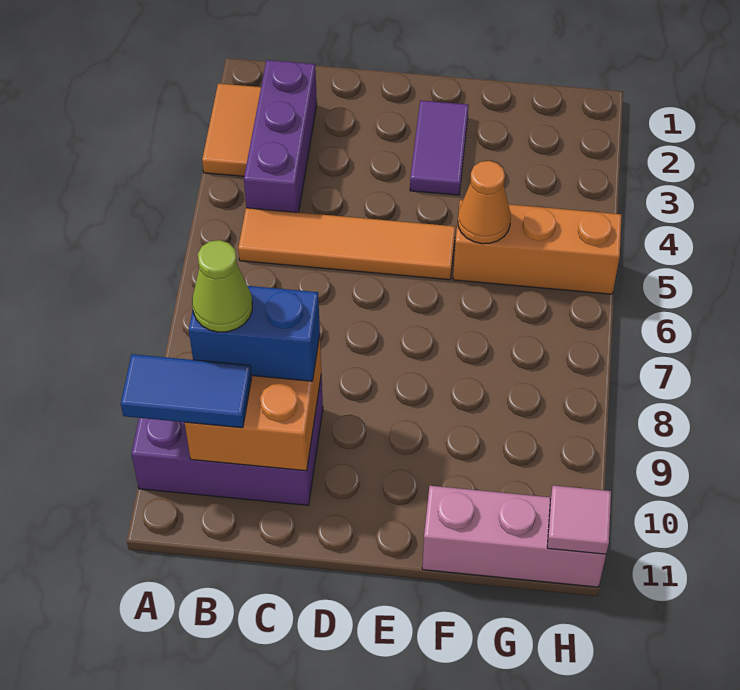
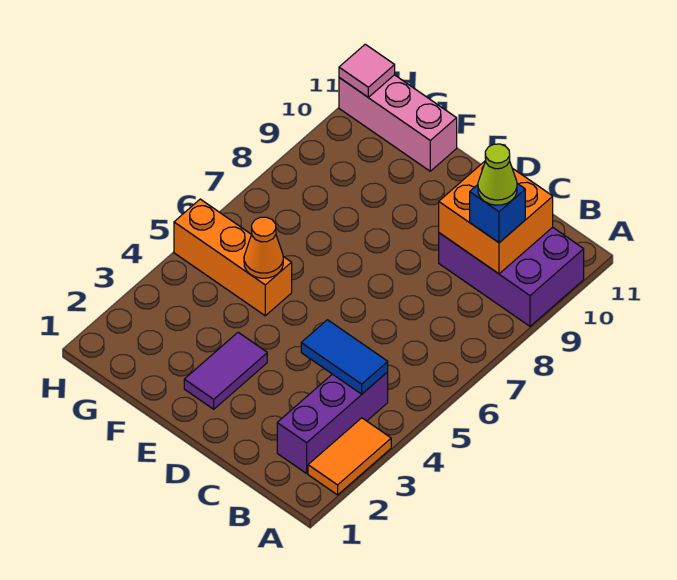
blue tile A10:B10 level 3 -> blue tile B4:C4 level 2
orange tile B5:E5 level 1 -> none
blue brick B9:C9 level 3 -> blue brick B9 level 3

